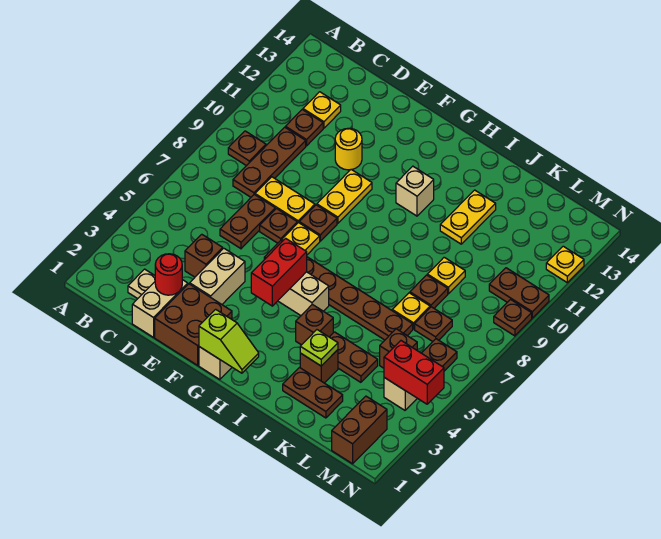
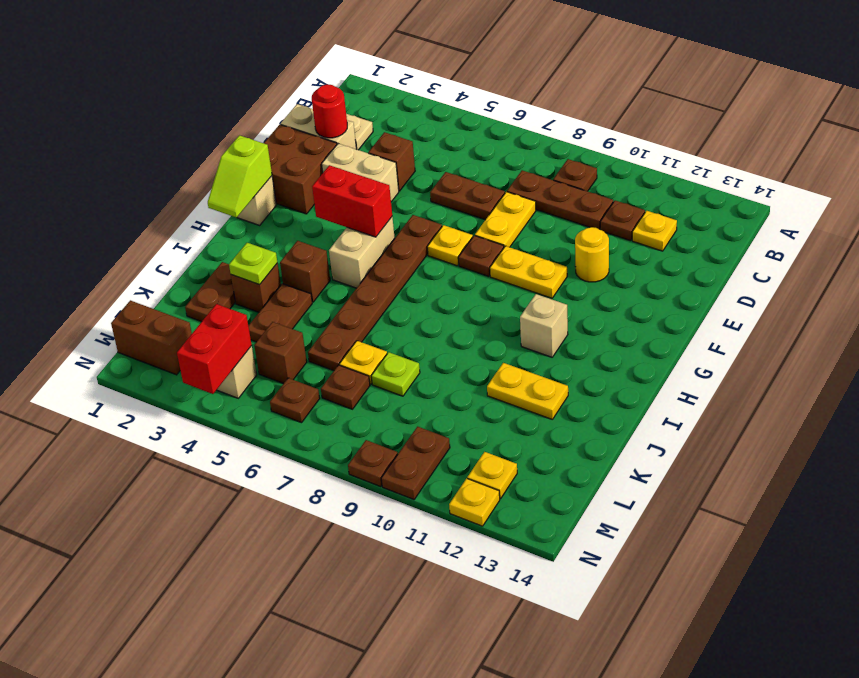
brown plate E7 level 1 -> none
brown plate K8 level 1 -> lime plate K8 level 1
yellow plate K9 level 1 -> yellow plate M12 level 1

